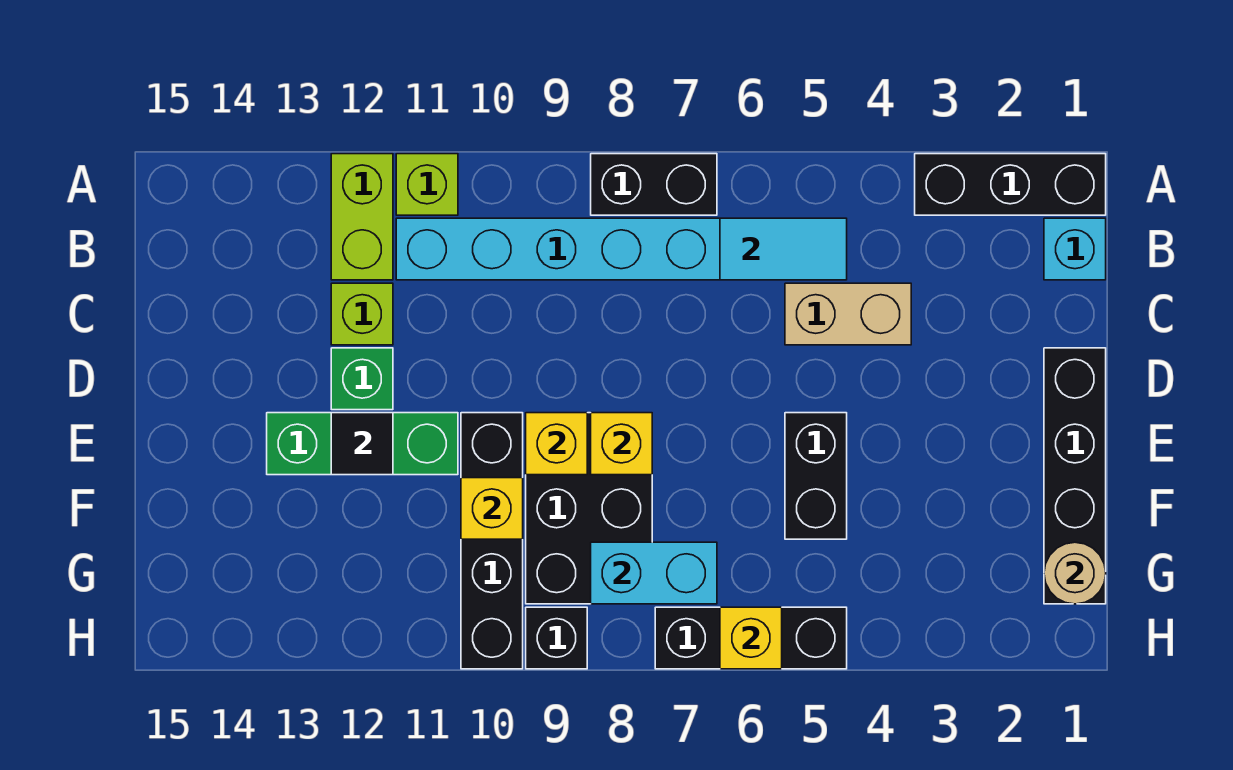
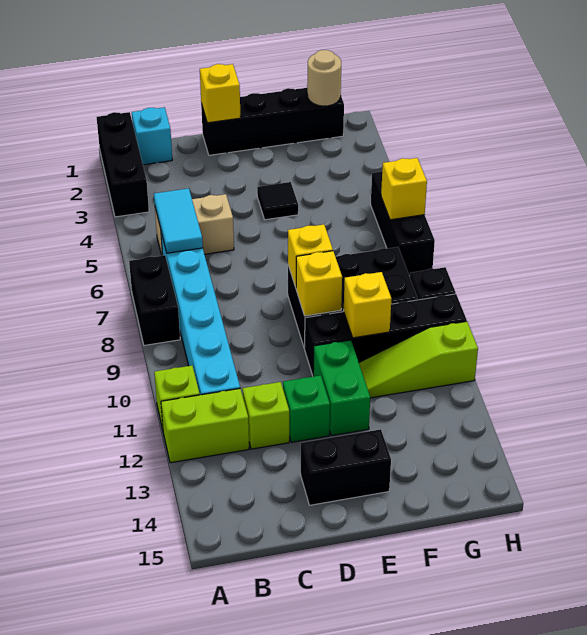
tan brick C4:C5 level 1 -> tan brick B5:C5 level 1
none -> yellow brick D1 level 2
black brick E5:F5 level 1 -> black brick D14:E14 level 1
green brick E11:E13 level 1 -> green brick E11:E12 level 1
black tile E12 level 2 -> black tile E4 level 1
none -> lime slope F11:H11 level 1 top H
cyan brick G7:G8 level 2 -> none

